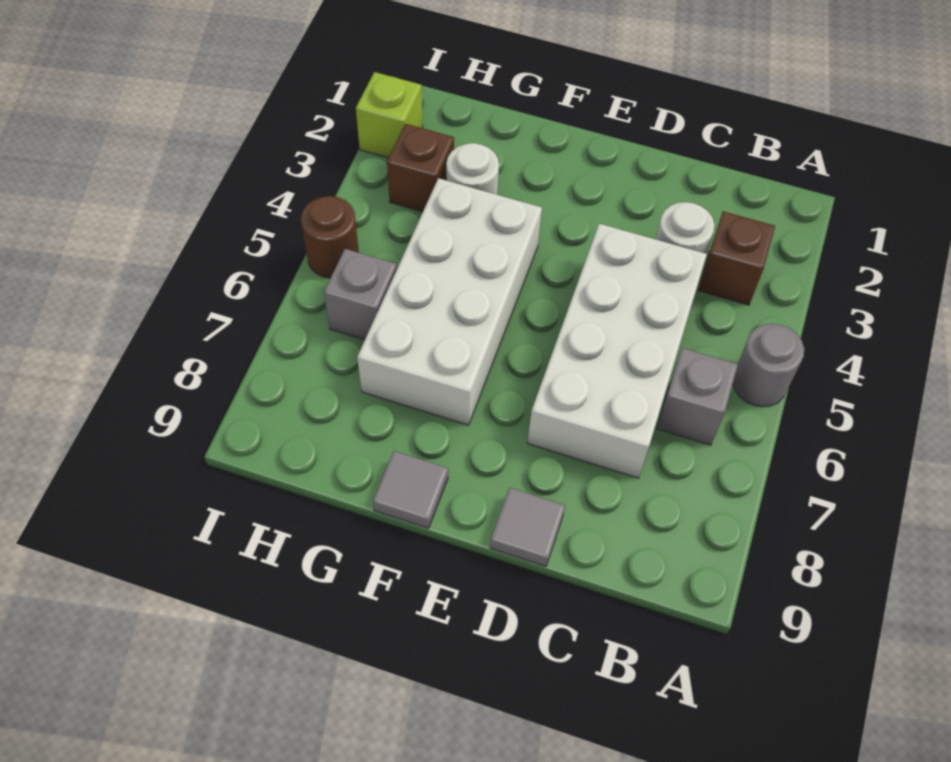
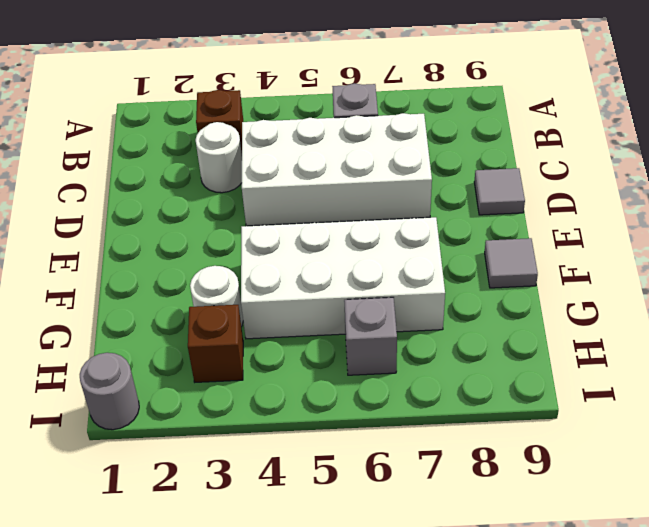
grey round brick A5 level 1 -> grey round brick I1 level 1
lime brick I2 level 1 -> none
brown round brick I5 level 1 -> none

